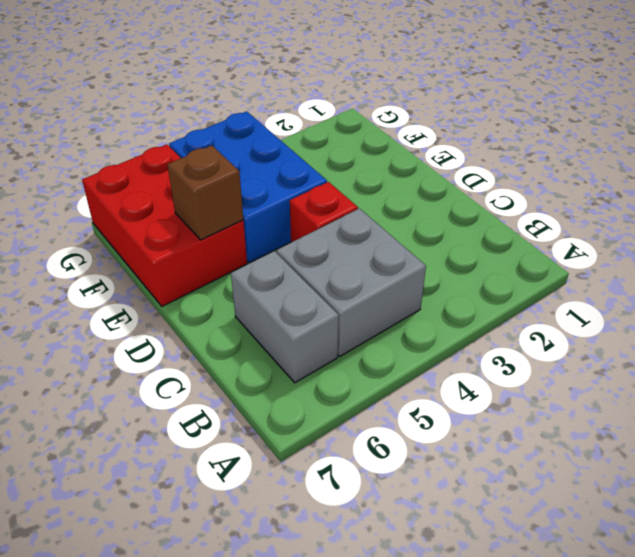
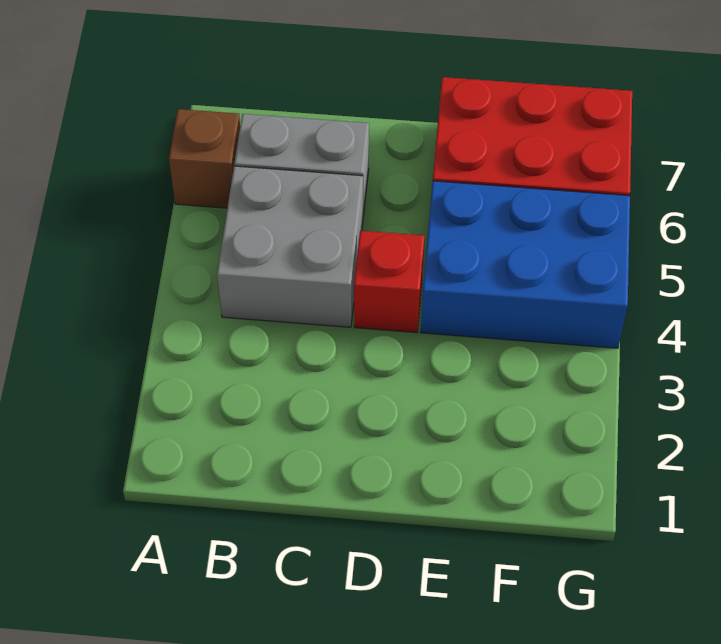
brown brick E6 level 2 -> brown brick A6 level 1

